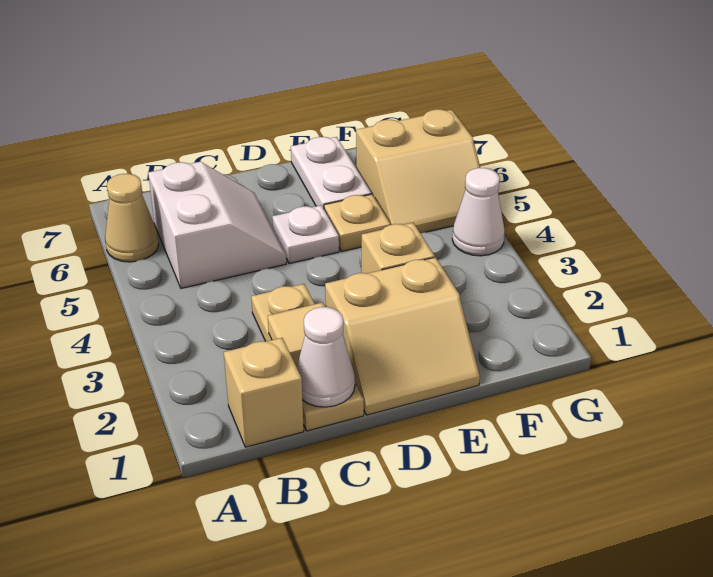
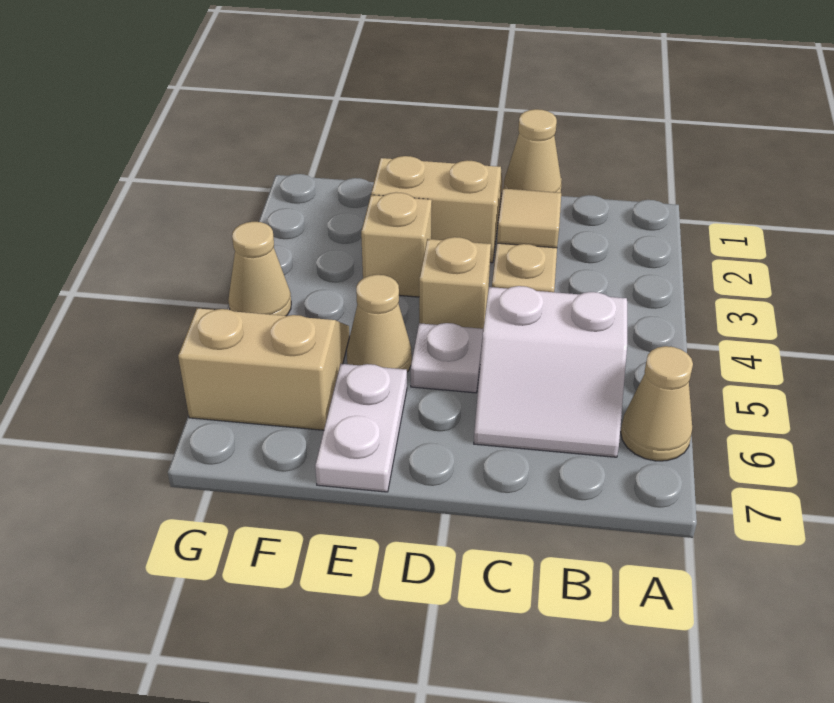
tan brick B1 level 1 -> tan brick D4 level 1
white slope B5:C6 level 1 top B -> white slope B5:C6 level 1 top 5
white cone C1 level 2 -> tan cone C1 level 2
tan plate E5 level 1 -> tan cone E5 level 1
white cone G4 level 1 -> tan cone G4 level 1

